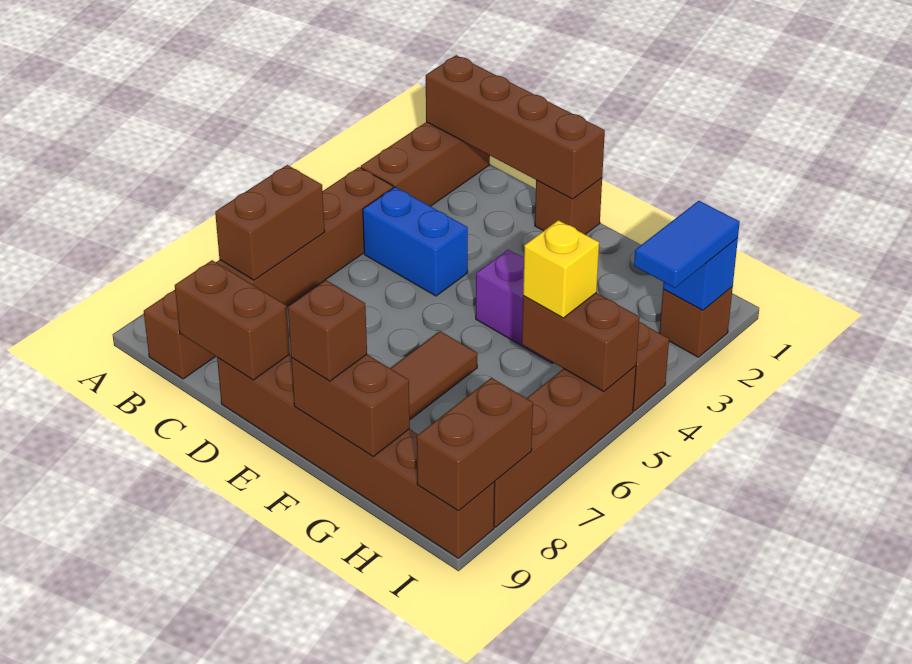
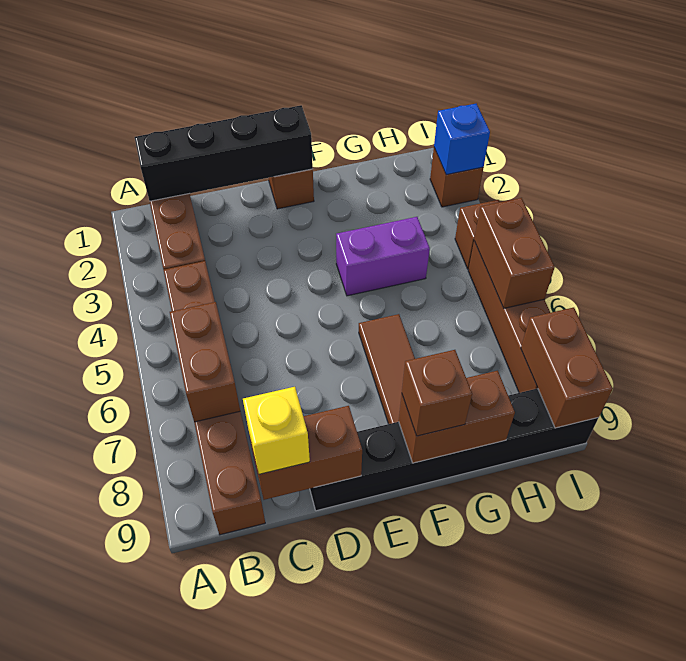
brown brick B1:E1 level 2 -> black brick B1:E1 level 2
blue brick C4:D4 level 1 -> none
brown brick D9:I9 level 1 -> black brick D9:I9 level 1
brown brick H5:I5 level 2 -> brown brick I5:I6 level 2
yellow brick H5 level 3 -> yellow brick C9 level 3
blue tile I2:I3 level 3 -> none

